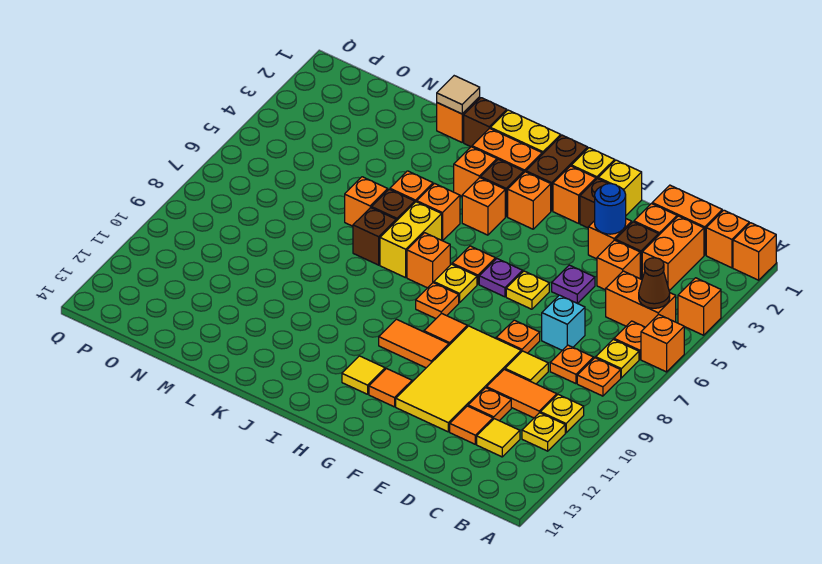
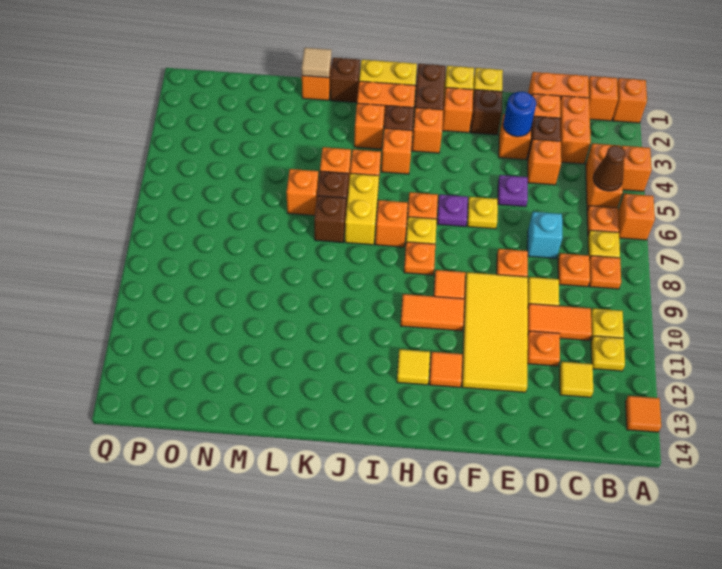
orange brick B5:C5 level 1 -> orange brick B4:B5 level 1
orange tile D12 level 1 -> orange tile A13 level 1

